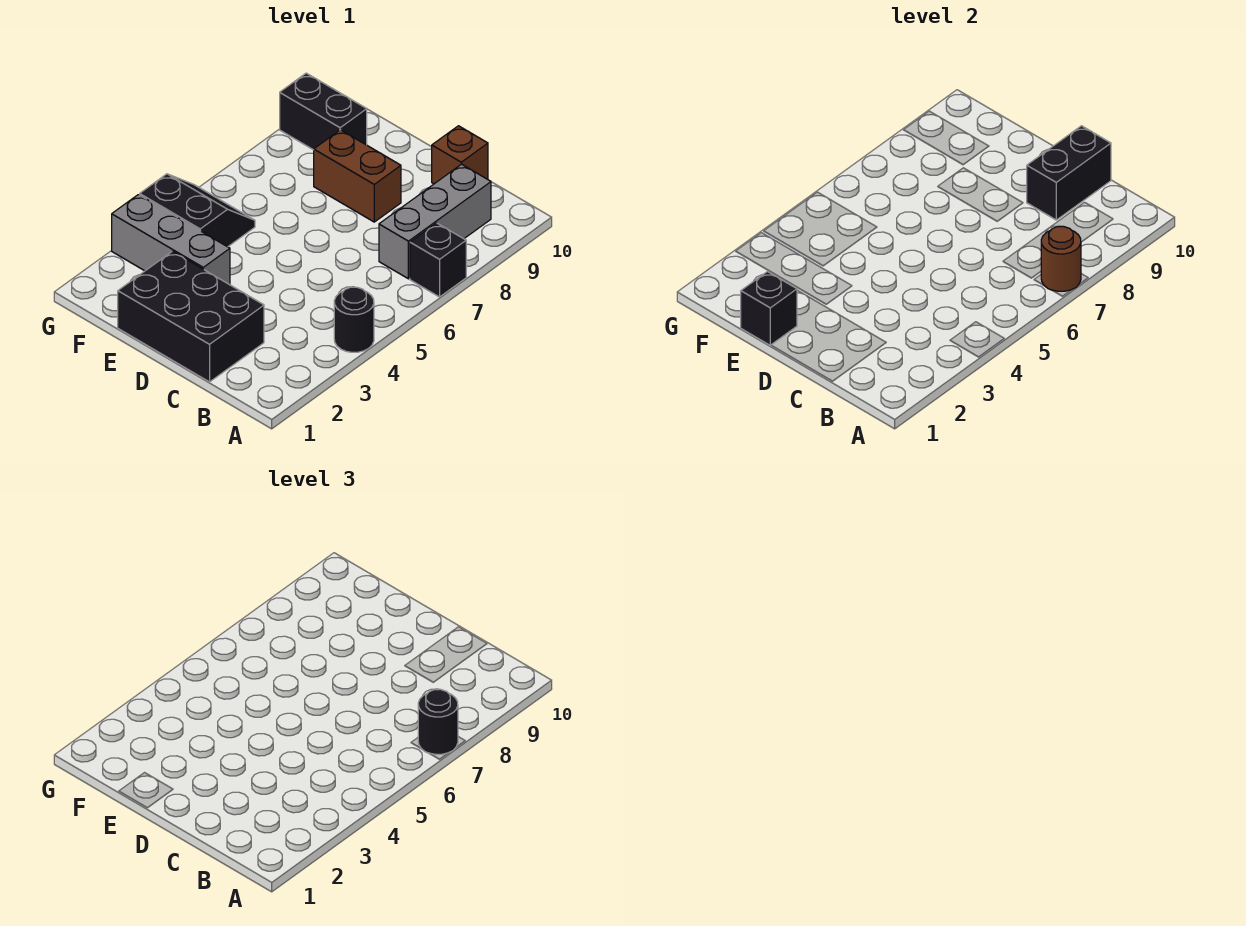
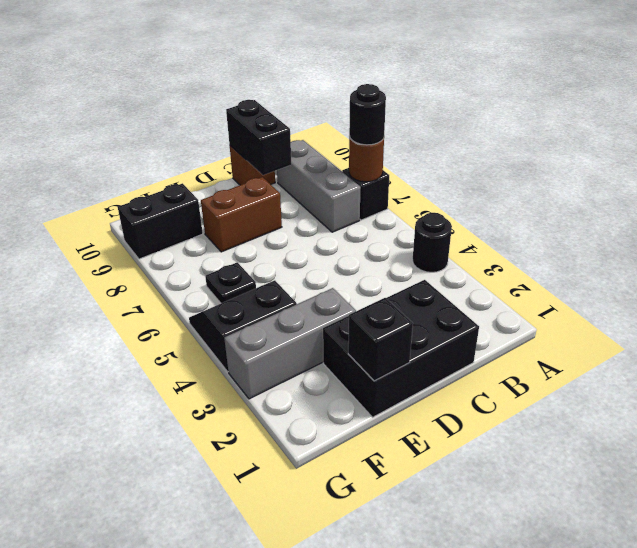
none -> black plate F6 level 1

